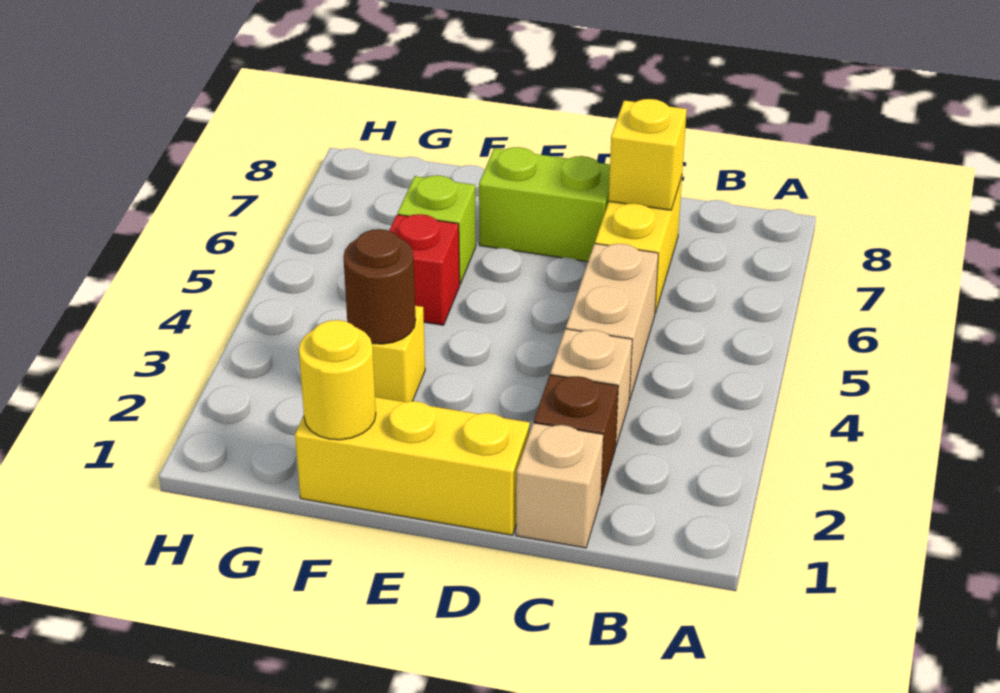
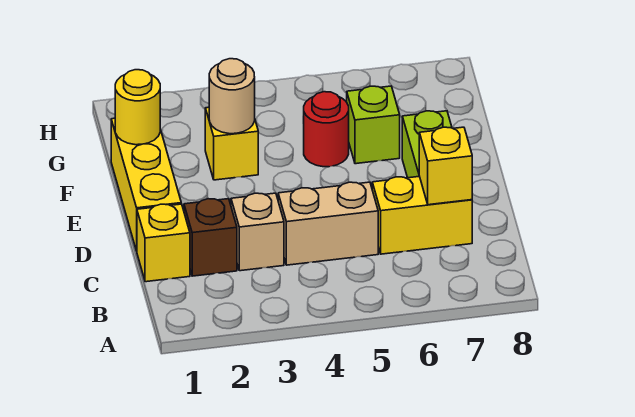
tan brick C1 level 1 -> yellow brick C1 level 1
brown round brick F3 level 2 -> tan round brick F3 level 2
red brick F5 level 1 -> red round brick F5 level 1

